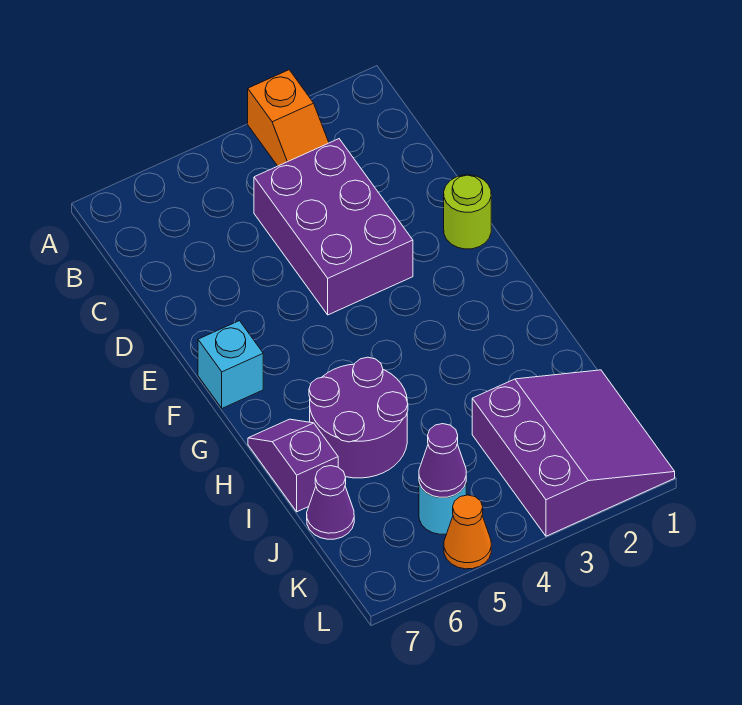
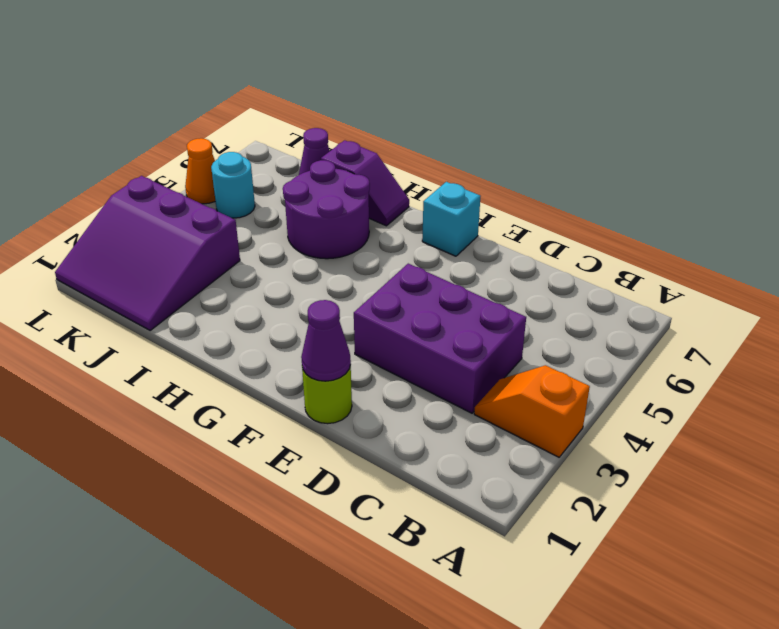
purple cone K5 level 2 -> purple cone E1 level 2

